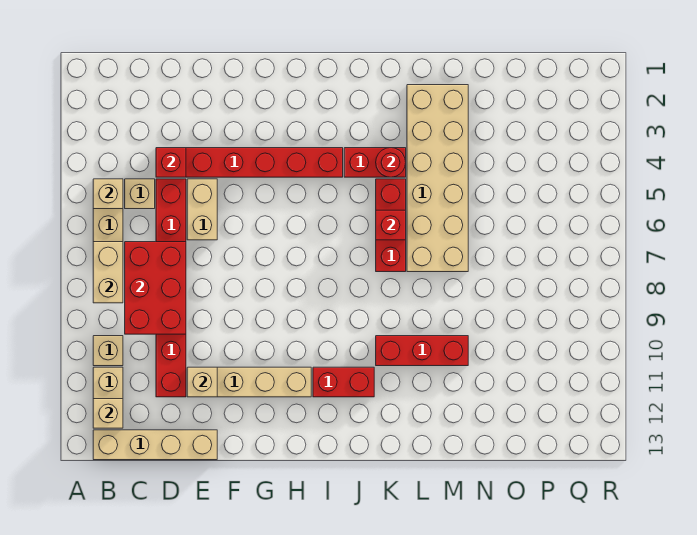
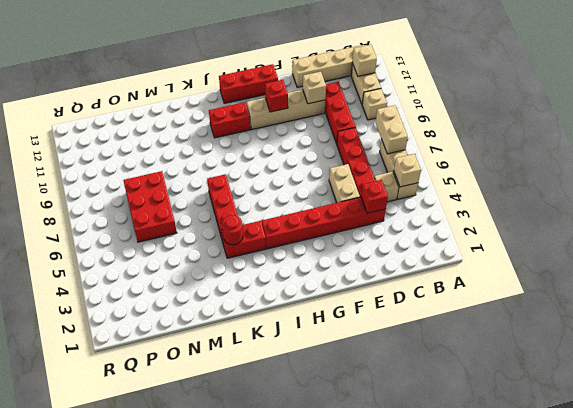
red brick C7:D9 level 2 -> red brick N6:O8 level 1
red brick K6 level 2 -> red brick G11 level 2
red brick K10:M10 level 1 -> red brick G13:I13 level 1
tan brick L2:M7 level 1 -> none

